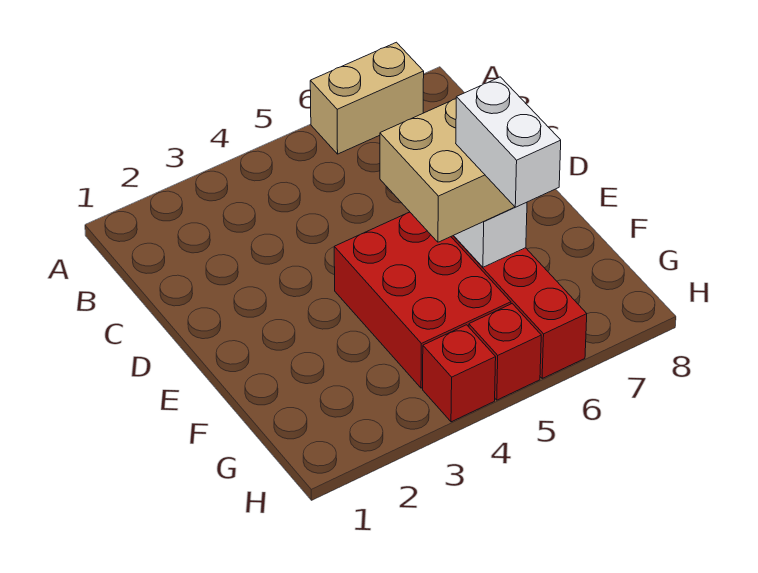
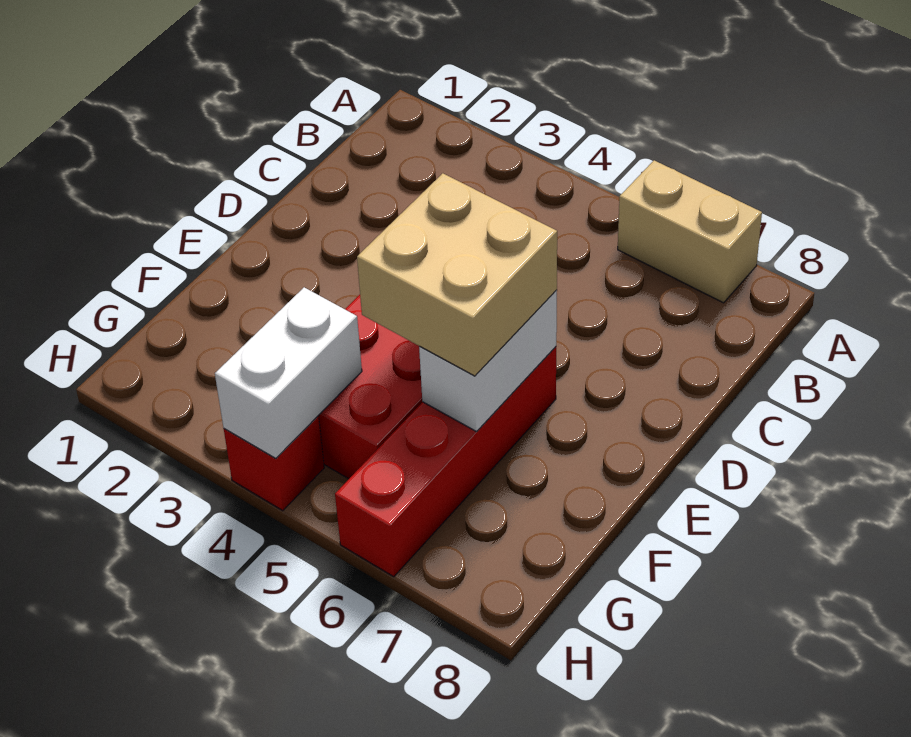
white brick F6:G6 level 4 -> white brick G4:H4 level 2
red brick H5 level 1 -> none

